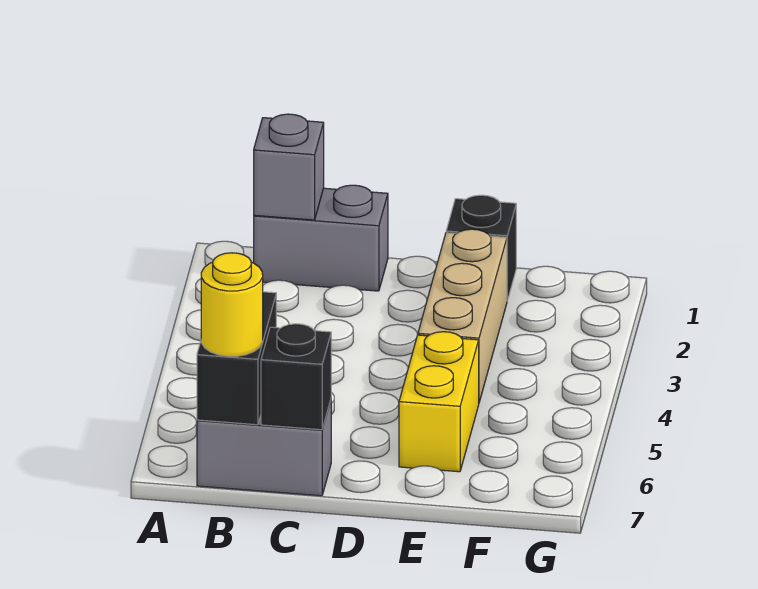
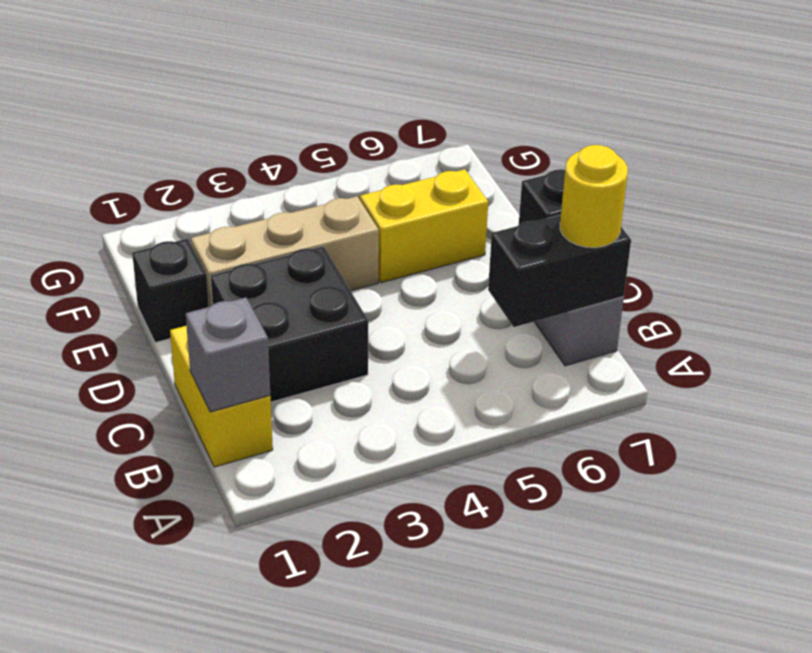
grey brick B1:C1 level 1 -> yellow brick B1:C1 level 1
none -> black brick C2:D3 level 1

